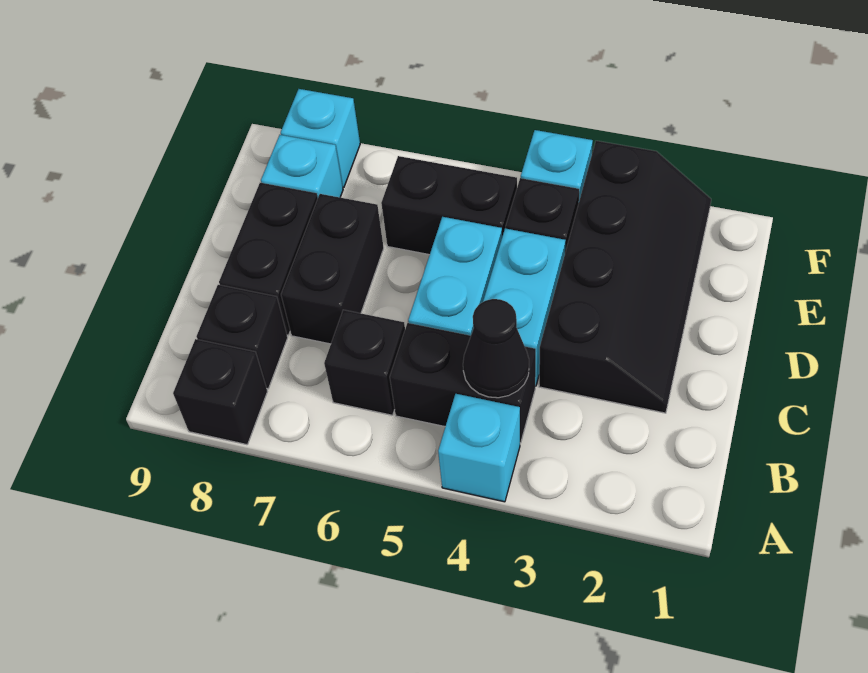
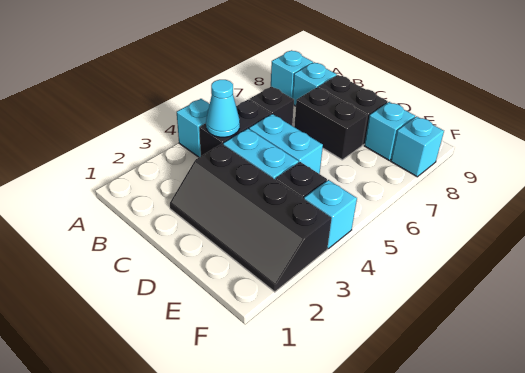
black brick A8 level 1 -> cyan brick A8 level 1
black cone B4 level 2 -> cyan cone B4 level 2
black brick B8 level 1 -> cyan brick B8 level 1
black brick E5:E6 level 1 -> none

